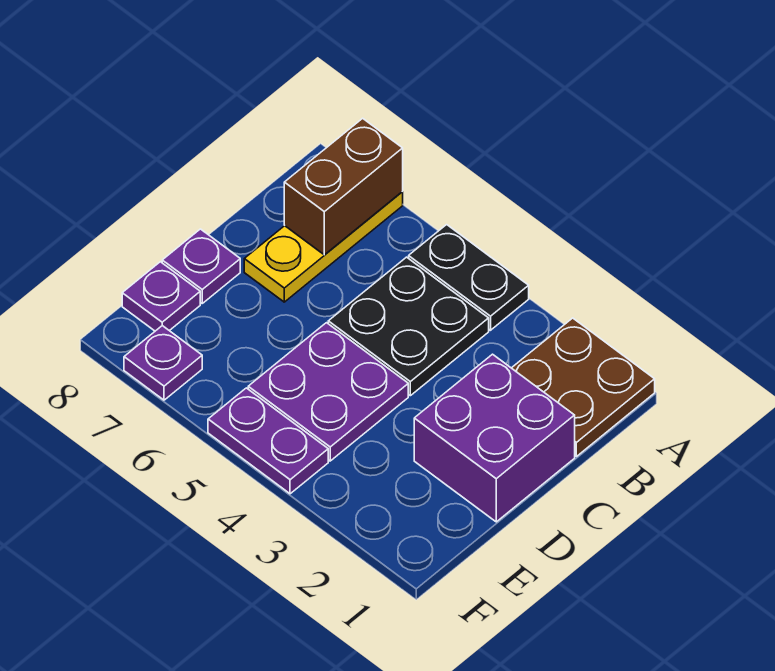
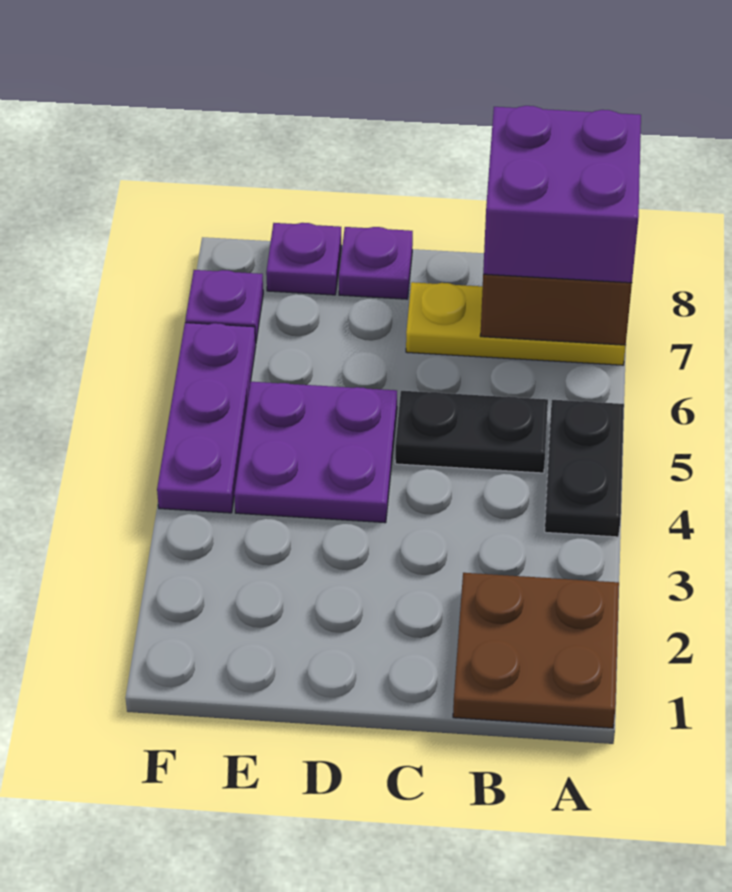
black plate B4:C5 level 1 -> black plate B5:C5 level 1
purple brick C1:D2 level 1 -> purple brick A7:B8 level 3
purple plate F4:F5 level 1 -> purple plate F4:F6 level 1

